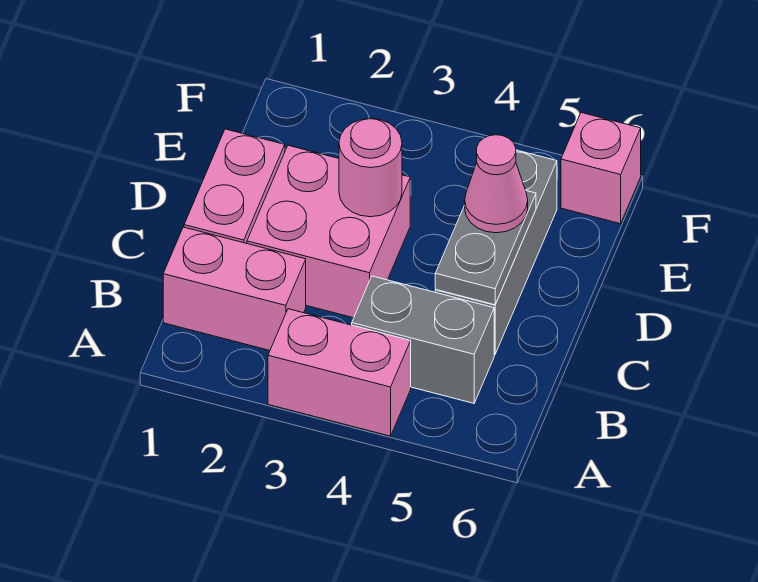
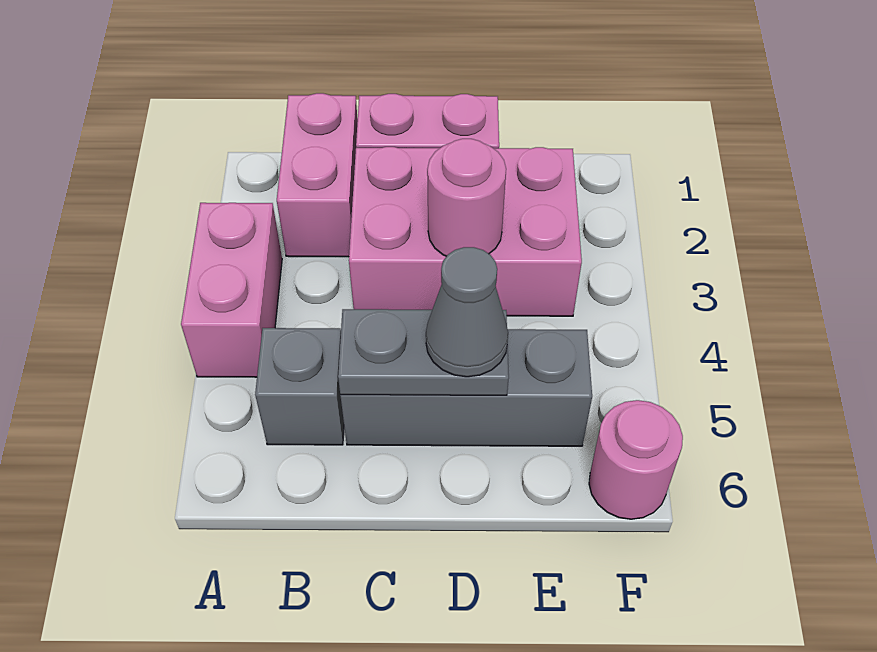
grey brick B4:B5 level 1 -> grey brick B5 level 1
pink brick C2:D3 level 1 -> pink brick C2:E3 level 1
pink cone D5 level 3 -> grey cone D5 level 3
pink brick F6 level 1 -> pink round brick F6 level 1

